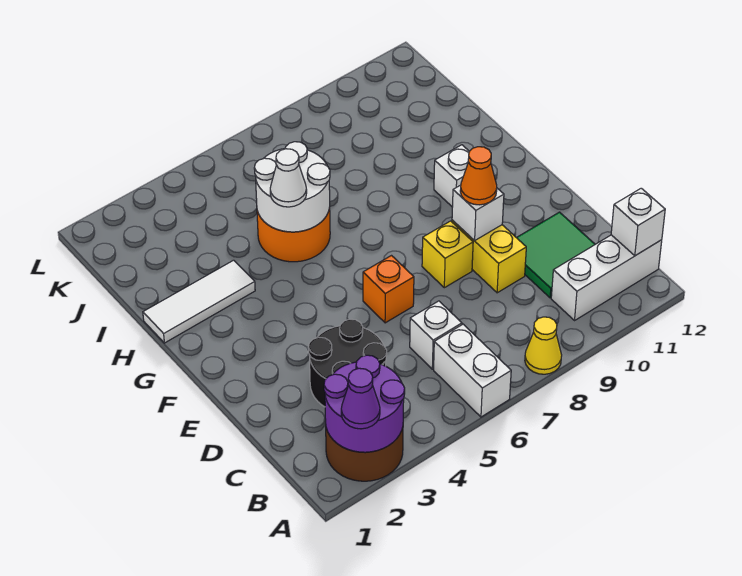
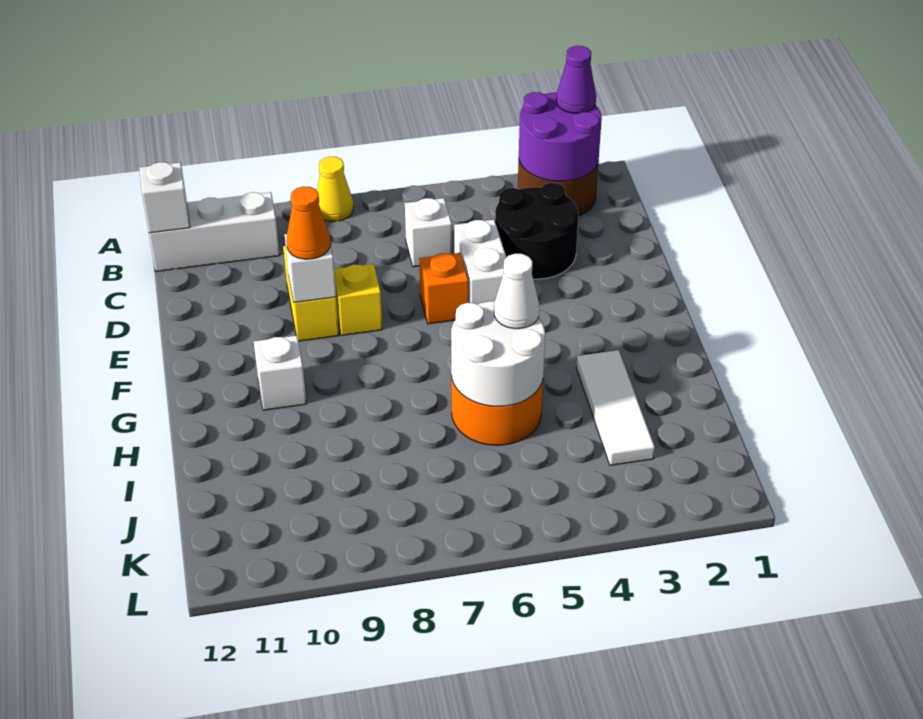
white brick A6:B6 level 1 -> white brick D5:E5 level 1
green tile C10:D11 level 1 -> none
white tile H1:H3 level 1 -> white tile H3:J3 level 1

